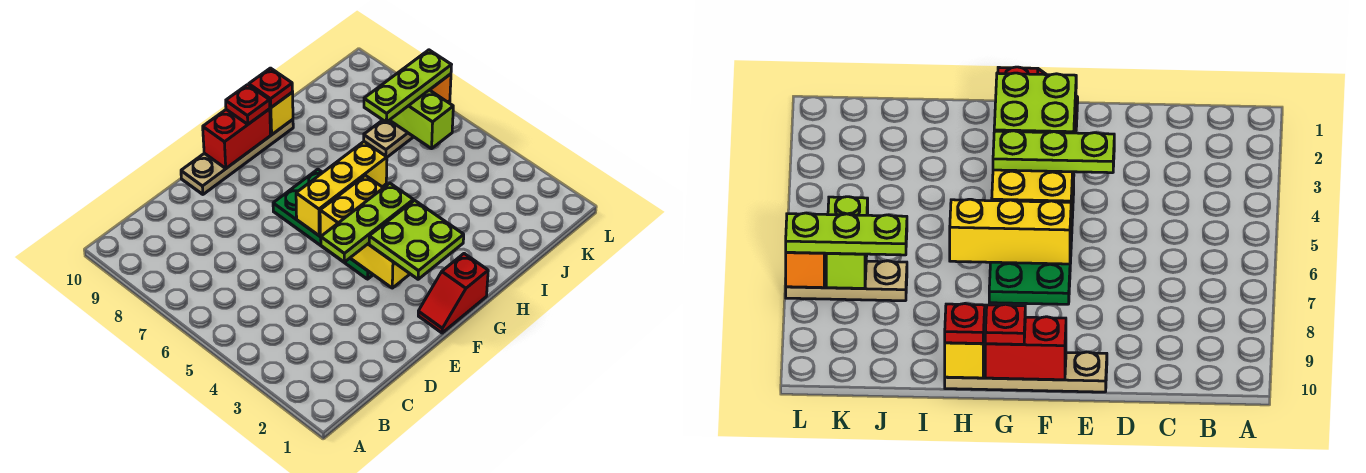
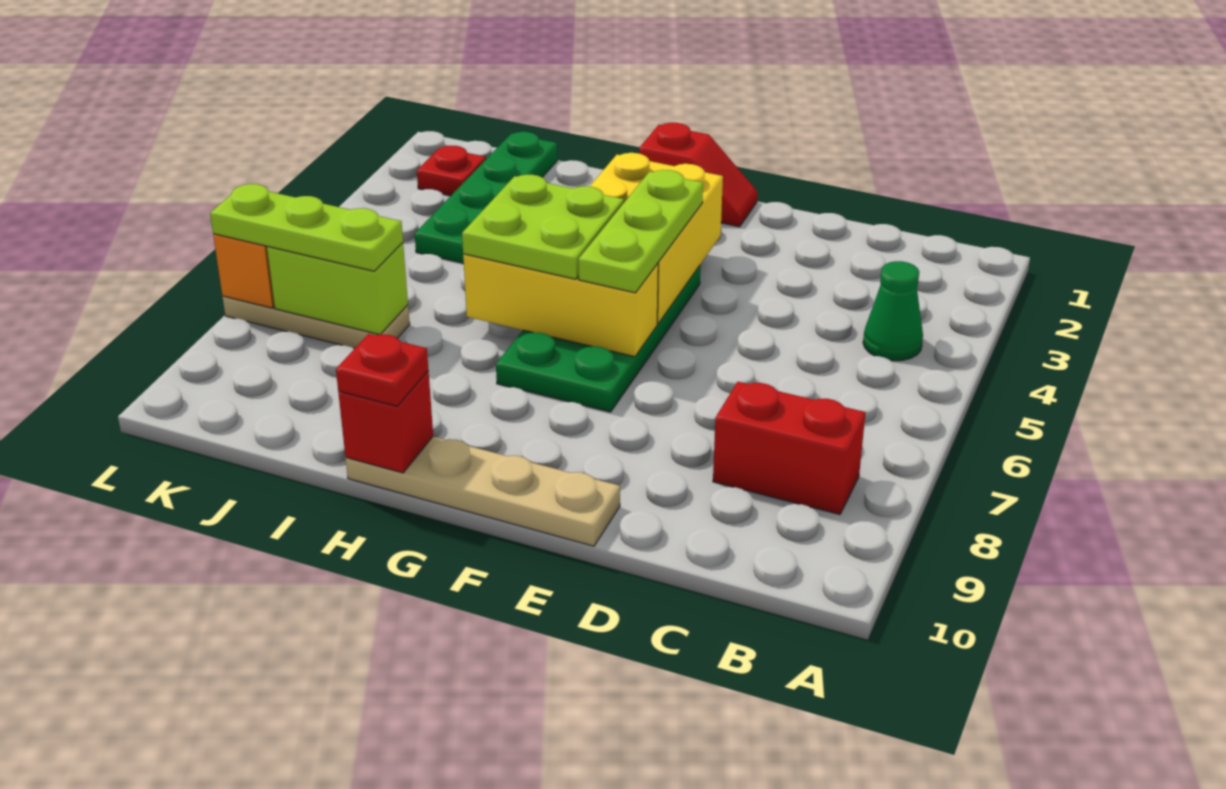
none -> green cone B4 level 1
lime plate E4:G4 level 3 -> lime plate F4:F6 level 3
lime plate F2:G3 level 3 -> lime plate G5:H6 level 3
red brick F10:G10 level 2 -> red brick B8:C8 level 1
red plate G10 level 3 -> red plate K2 level 1
yellow brick H10 level 2 -> red brick H10 level 2
none -> green plate J1:J4 level 1
lime brick K6:K7 level 2 -> lime brick J7:K7 level 2

